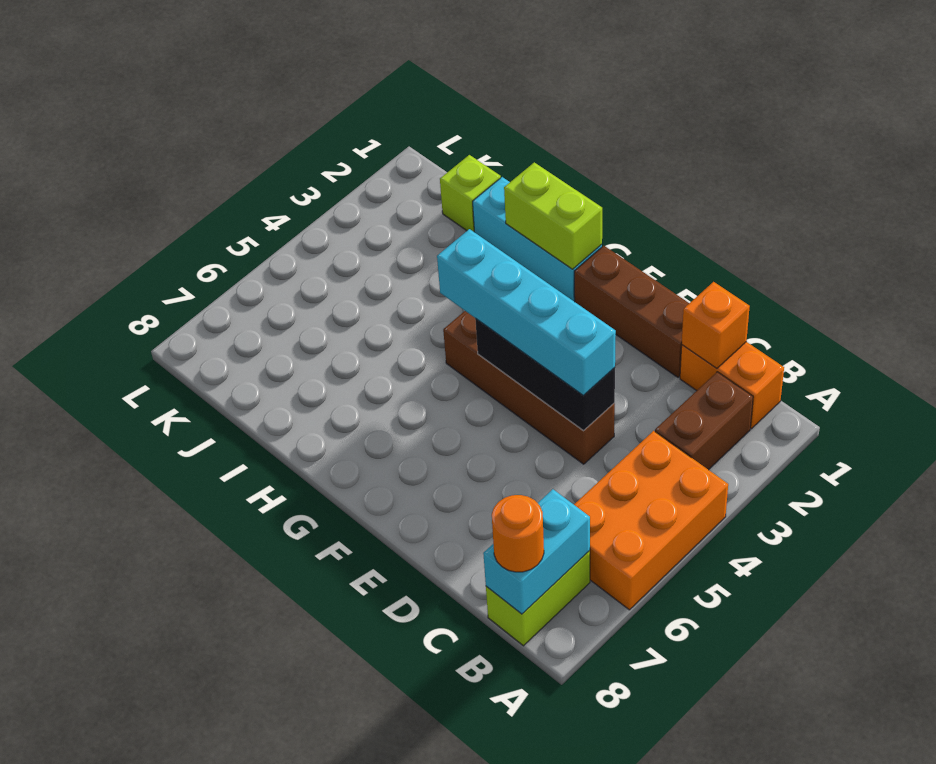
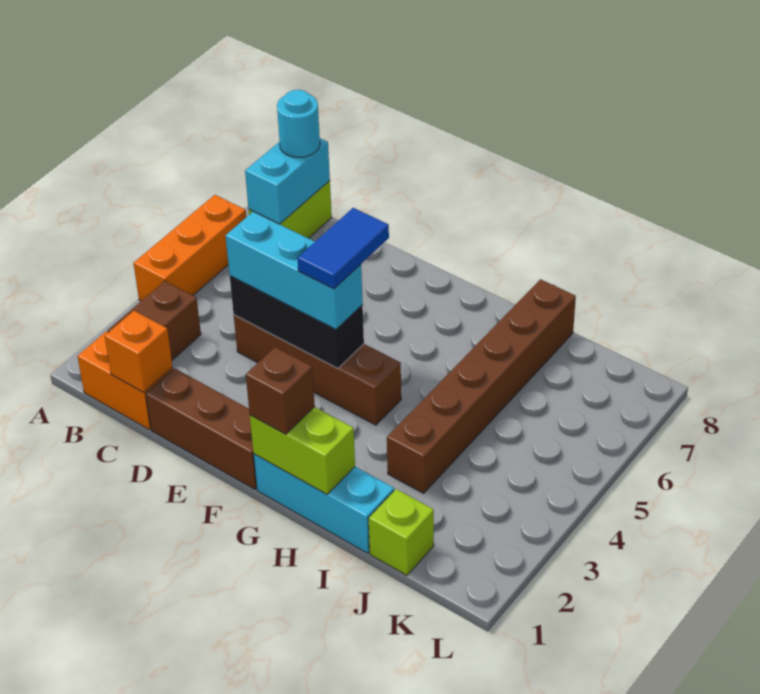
orange brick A4:B6 level 1 -> orange brick A4:A6 level 1
orange round brick B8 level 3 -> cyan round brick B8 level 3
cyan brick D4:G4 level 3 -> cyan brick D4:F4 level 3
none -> blue tile F4:F5 level 4
none -> brown brick G1 level 3
none -> brown brick I3:I8 level 1

